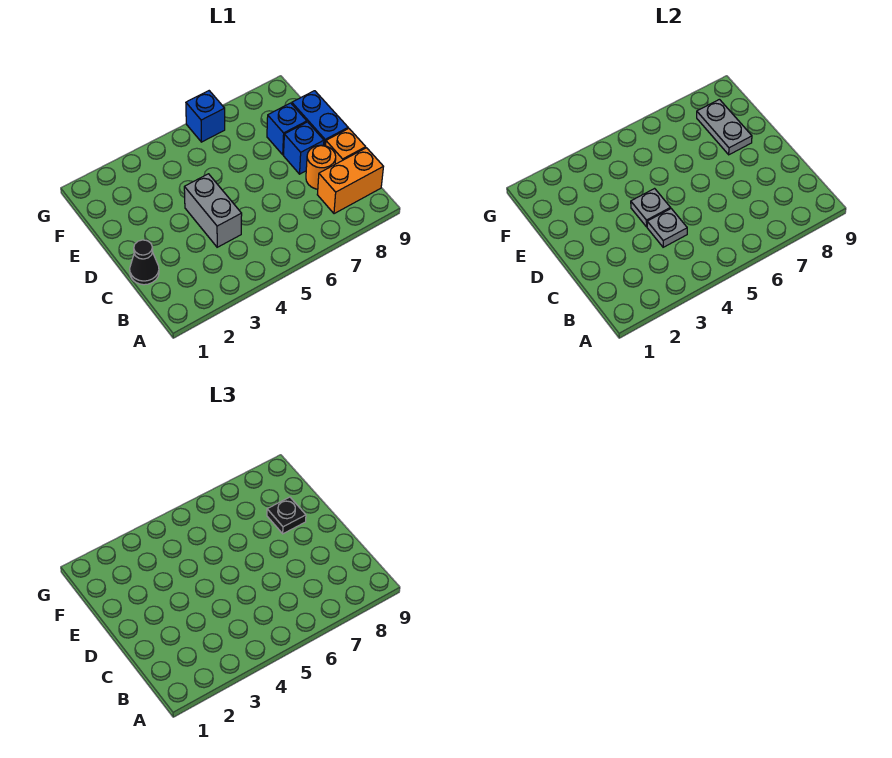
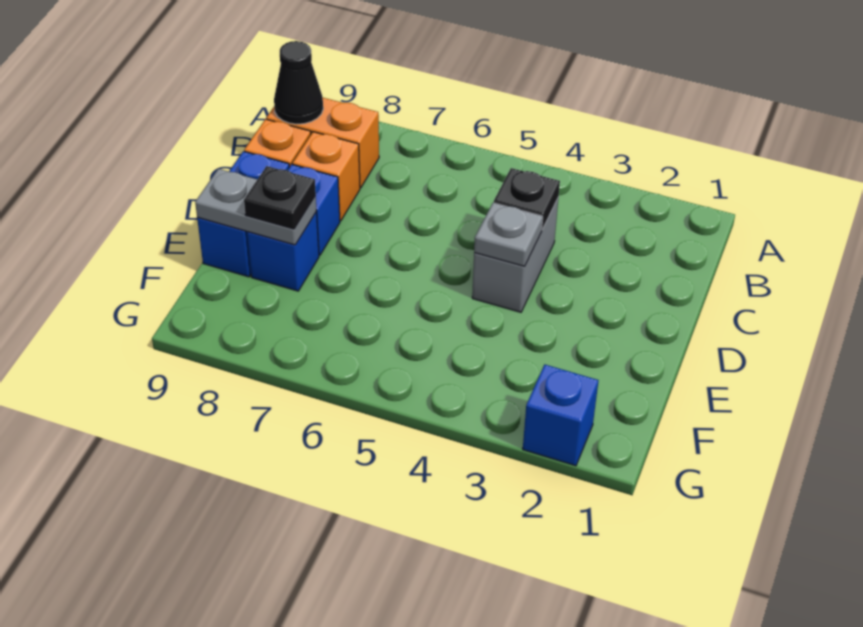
black cone C1 level 1 -> black cone B9 level 2
grey plate C4 level 2 -> black plate C4 level 2
orange round brick C8 level 1 -> orange brick C8 level 1
grey plate E8:F8 level 2 -> grey plate E8:E9 level 2
blue brick G6 level 1 -> blue brick G2 level 1

